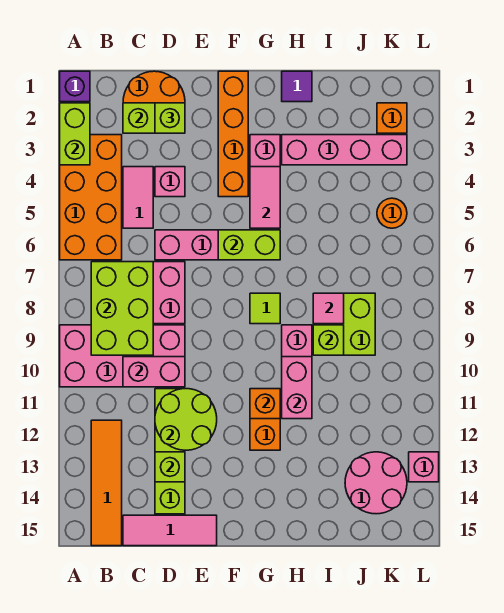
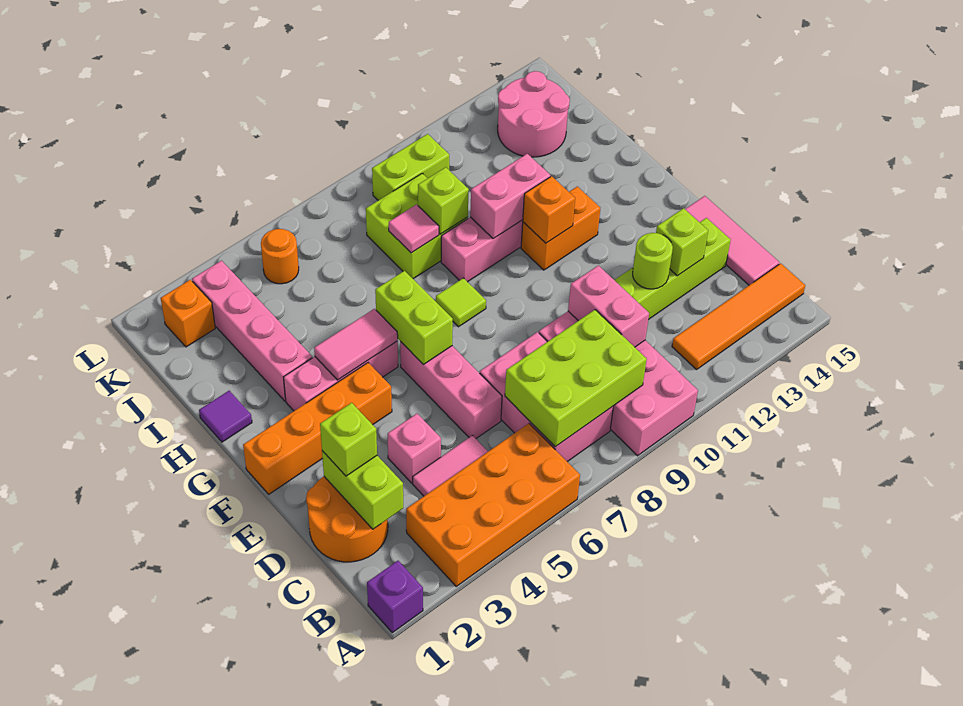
lime brick A2:A3 level 2 -> lime brick K9:K10 level 1
lime round brick D11:E12 level 2 -> lime round brick D12 level 2
pink brick L13 level 1 -> none

